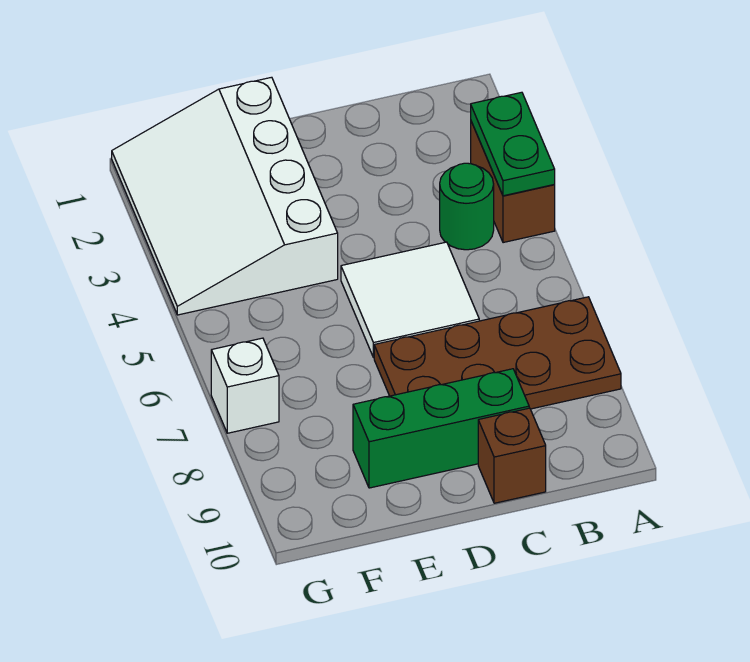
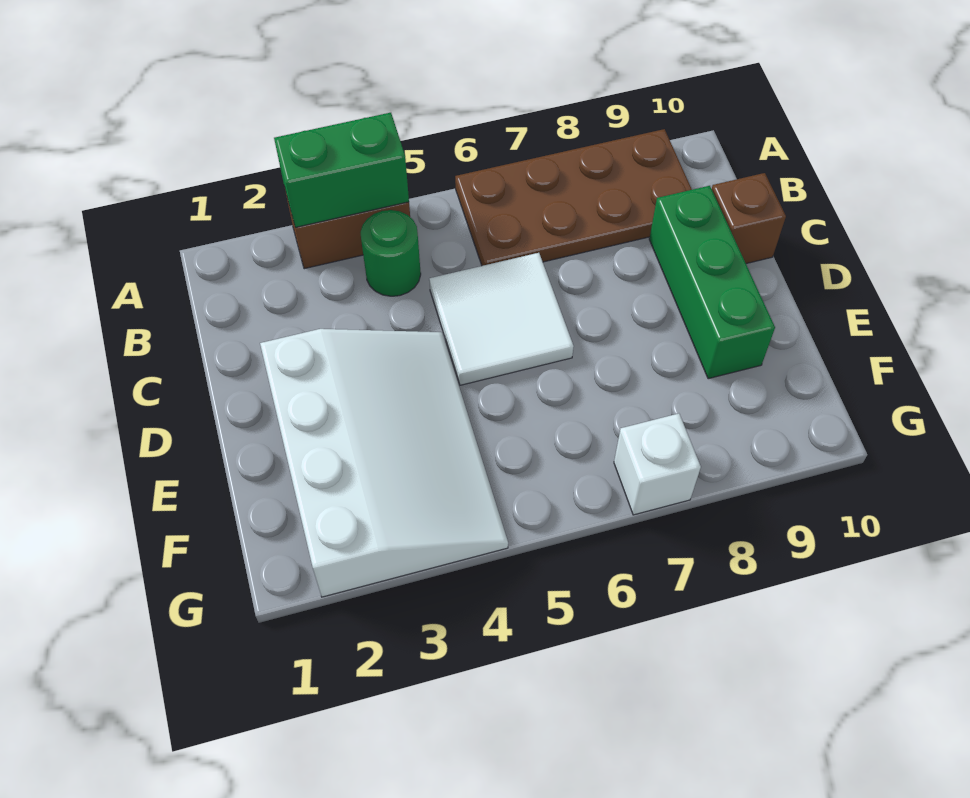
green plate A3:A4 level 2 -> green brick A3:A4 level 2
brown plate A7:D8 level 1 -> brown plate A6:B9 level 1
white slope E1:G4 level 1 top E -> white slope D2:G4 level 1 top 2

